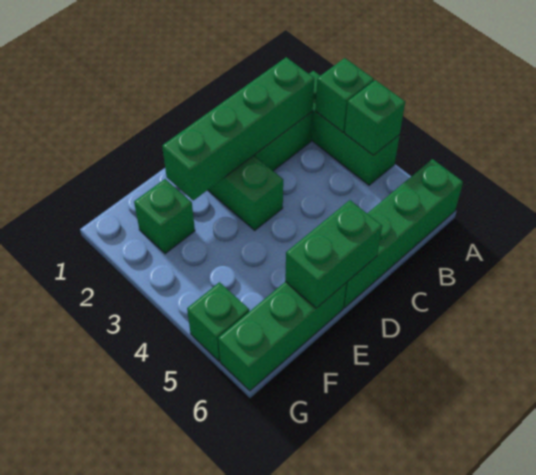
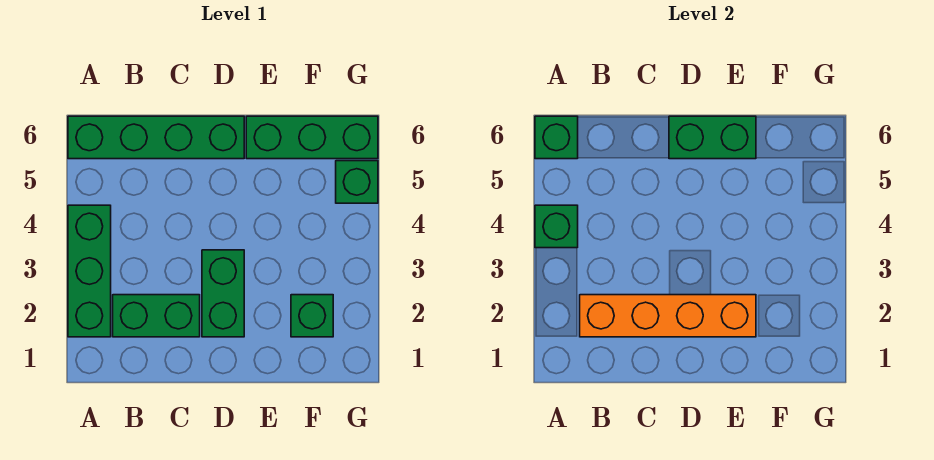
green brick A3 level 2 -> green brick A6 level 2
green brick B2:E2 level 2 -> orange brick B2:E2 level 2

